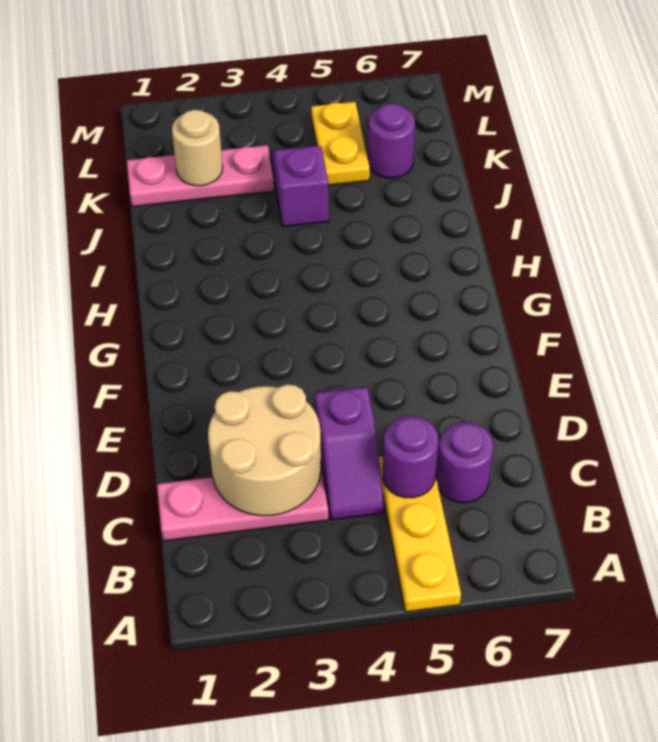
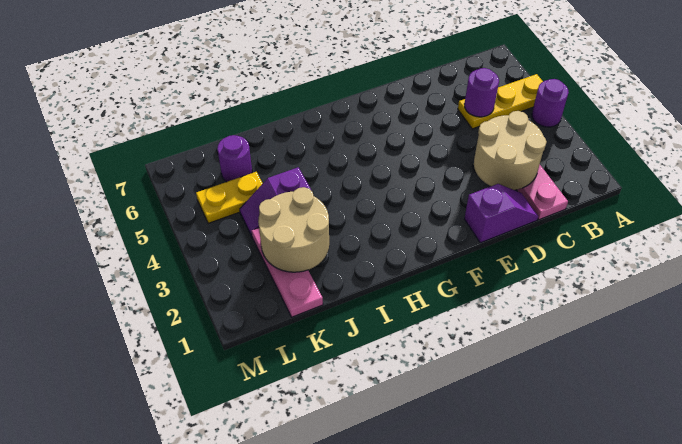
purple slope C4:D4 level 1 top D -> purple slope D1:E1 level 1 top E
purple round brick C6 level 1 -> purple round brick A4 level 1
tan round brick K2 level 2 -> tan round brick J2:K3 level 2

